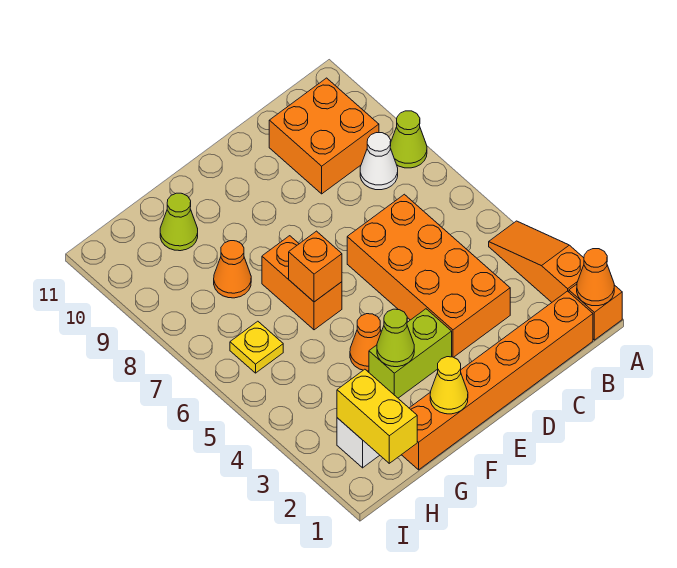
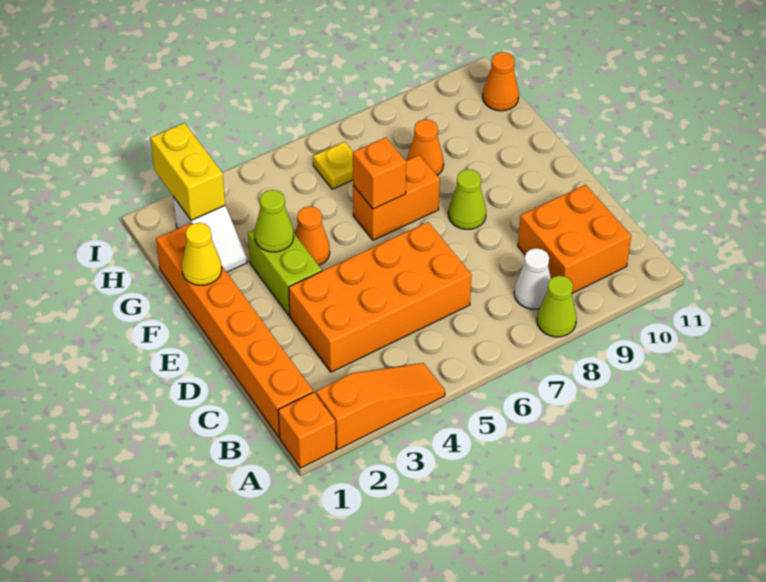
orange cone A1 level 2 -> orange cone H11 level 1
lime cone G10 level 1 -> lime cone E8 level 1
yellow brick H1:H2 level 2 -> yellow brick H2:I2 level 2

